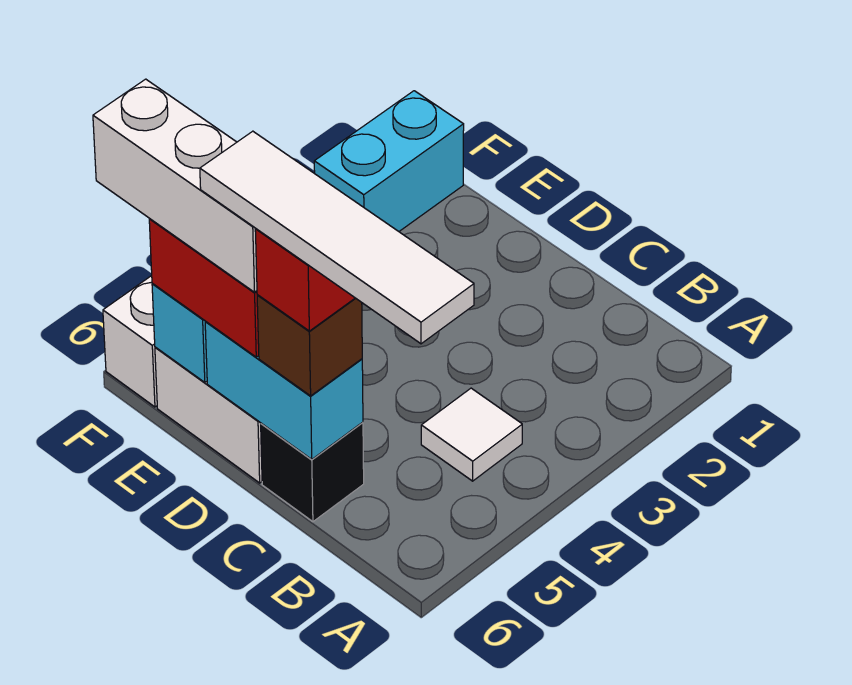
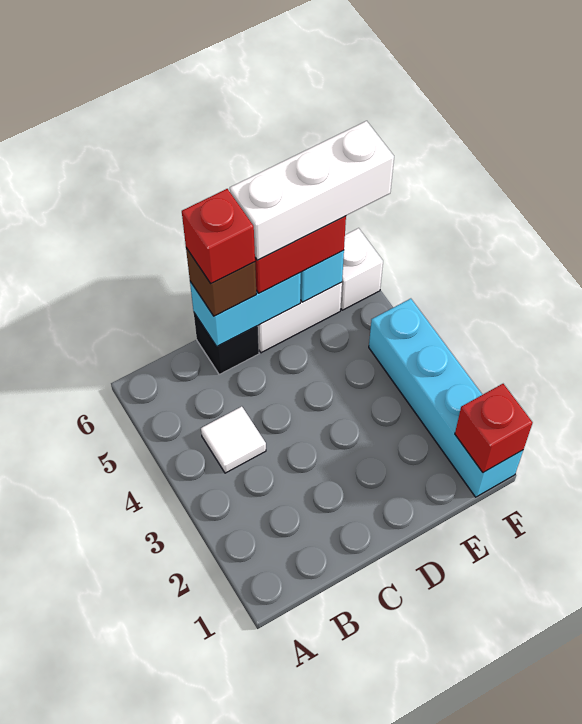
white tile A6:D6 level 5 -> none
cyan brick F1:F2 level 1 -> cyan brick F1:F4 level 1
none -> red brick F1 level 2

